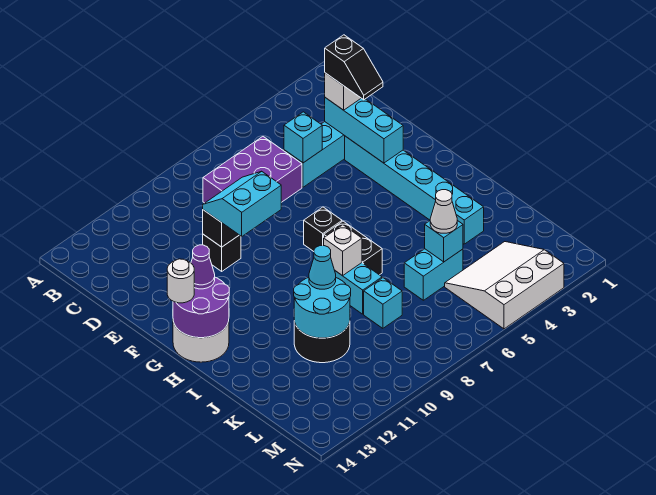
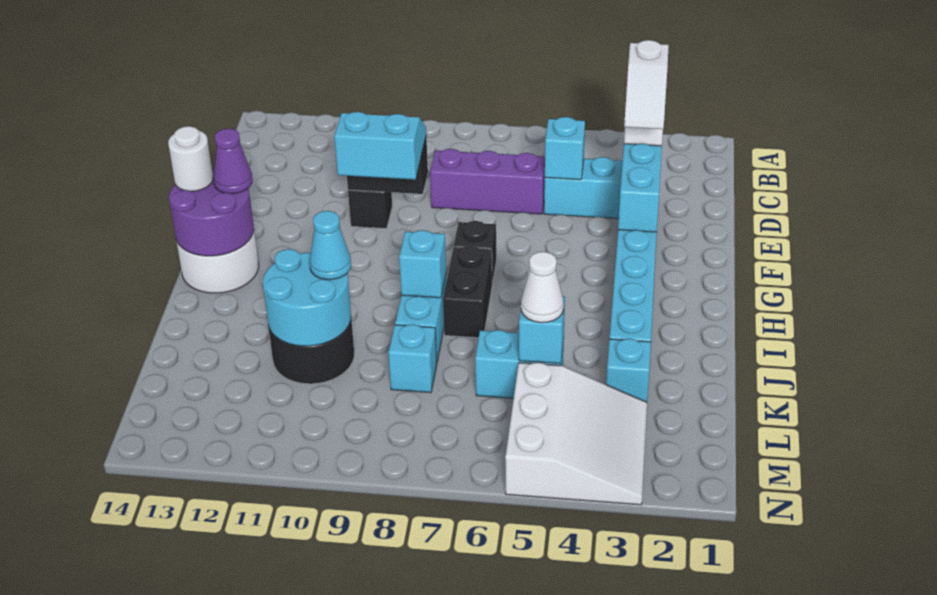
purple brick C6:D8 level 1 -> purple brick D6:D8 level 1
black slope D3:E3 level 4 top D -> white slope D3:E3 level 4 top D
white brick I8 level 2 -> cyan brick I8 level 2
none -> cyan brick K3 level 1
white slope L3:N5 level 1 top N -> white slope L3:N5 level 1 top 5

